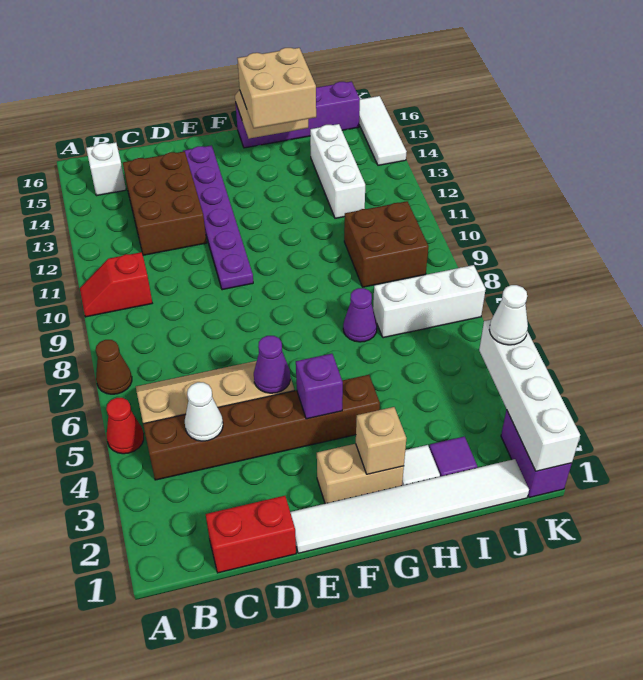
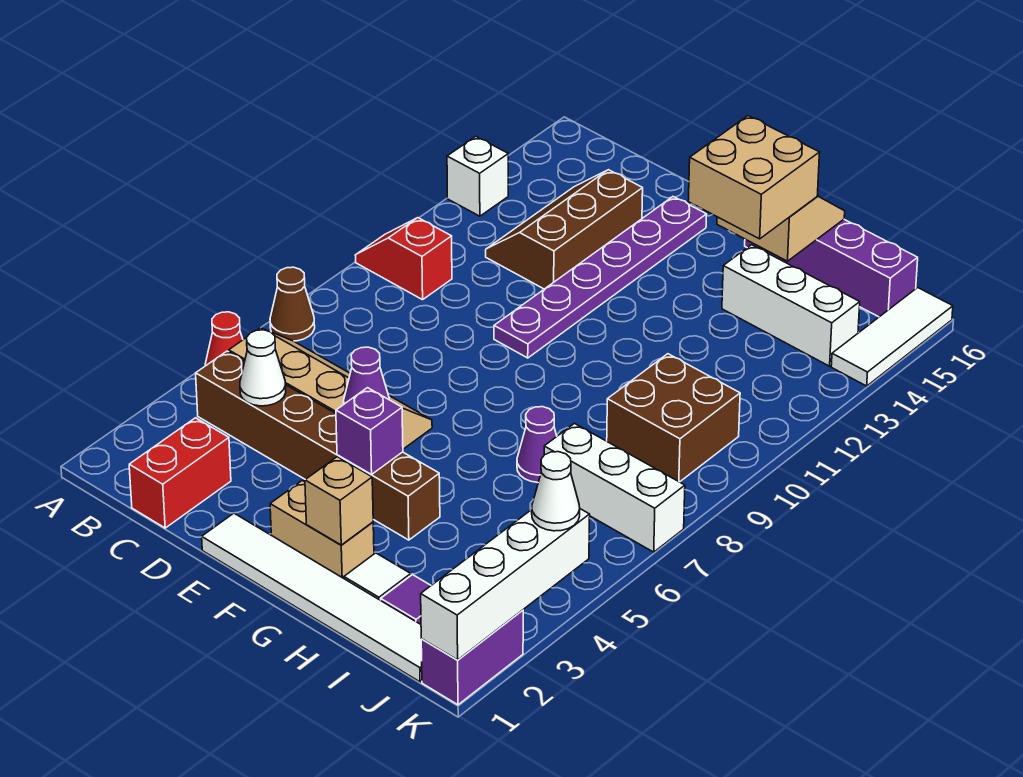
white brick B15 level 1 -> white brick A13 level 1
red brick C1:D1 level 1 -> red brick C1:C2 level 1
brown brick C12:D14 level 1 -> brown slope C12:D14 level 1 top D
white brick I12:I14 level 1 -> white brick H14:J14 level 1

